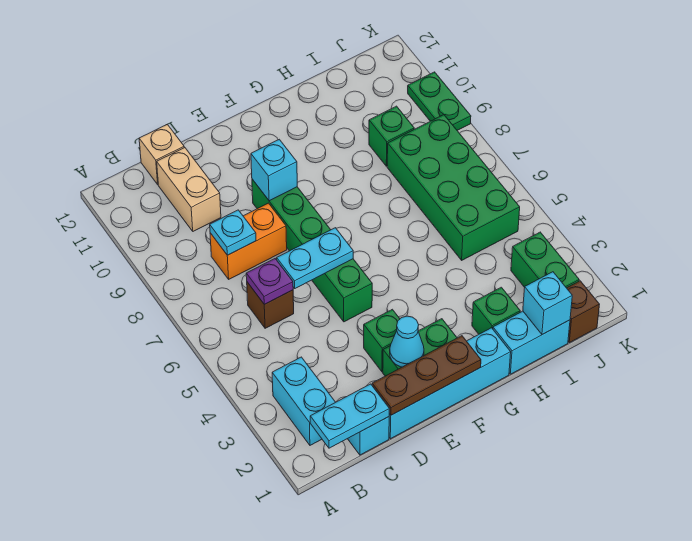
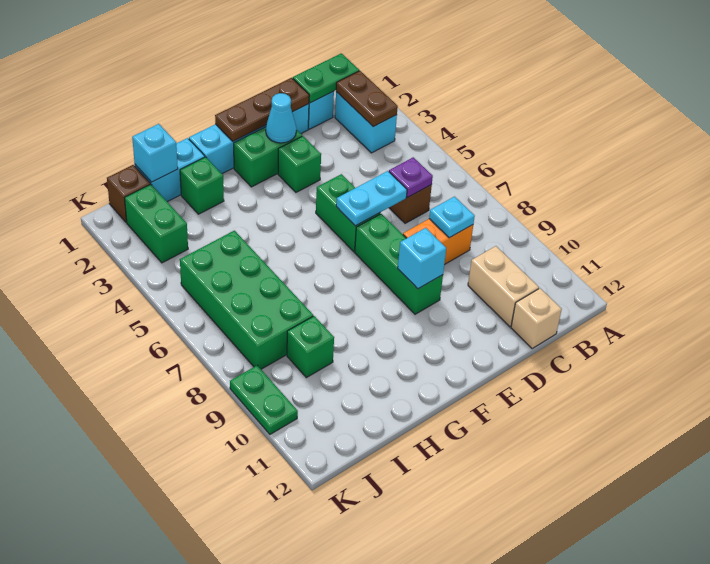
cyan plate B1:C1 level 2 -> green plate B1:C1 level 2
none -> brown plate B2:B3 level 2

